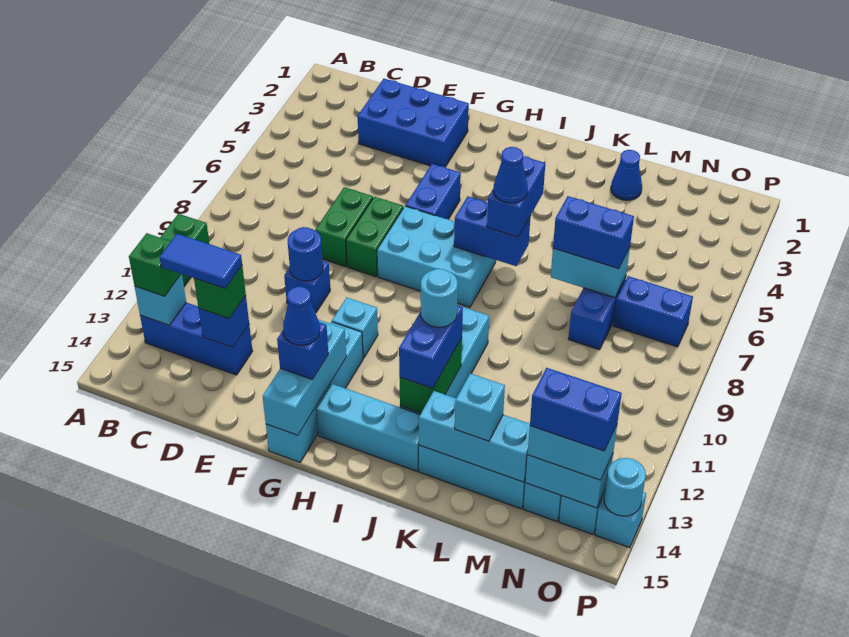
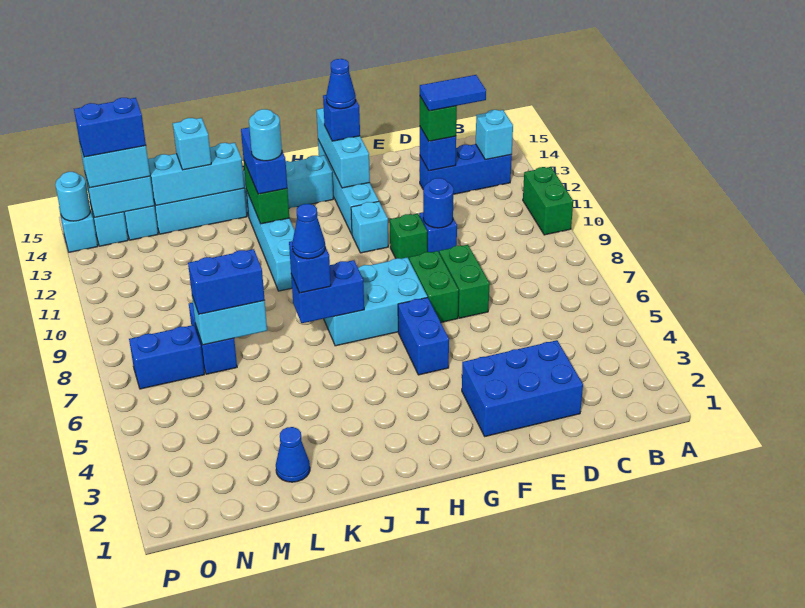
green brick B13 level 3 -> green brick F10 level 1
blue brick J6:J7 level 3 -> blue brick J7 level 3

